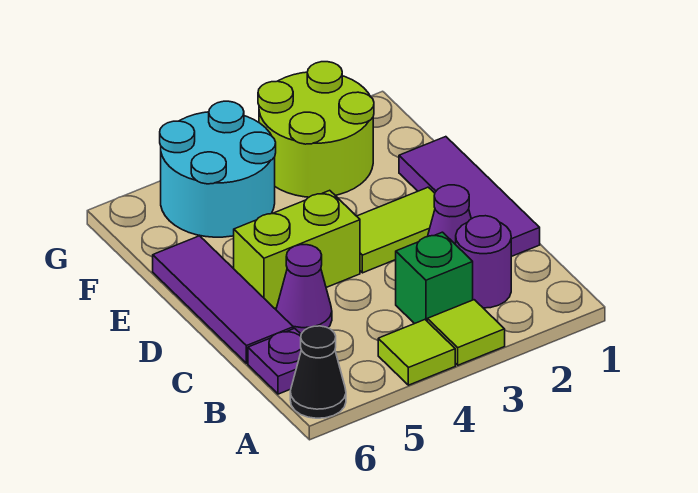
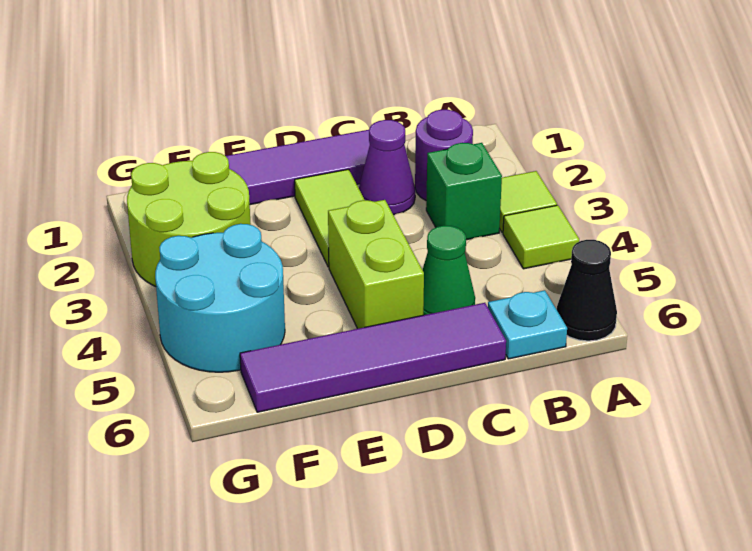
purple plate B6 level 1 -> cyan plate B6 level 1
purple cone C5 level 1 -> green cone C5 level 1
purple tile C6:E6 level 1 -> purple tile C6:F6 level 1

